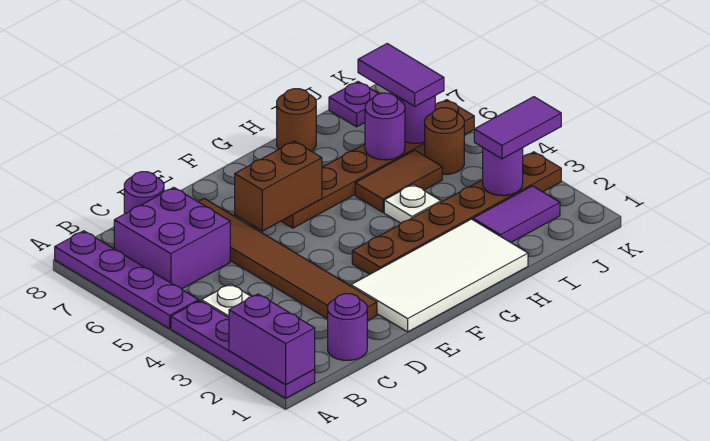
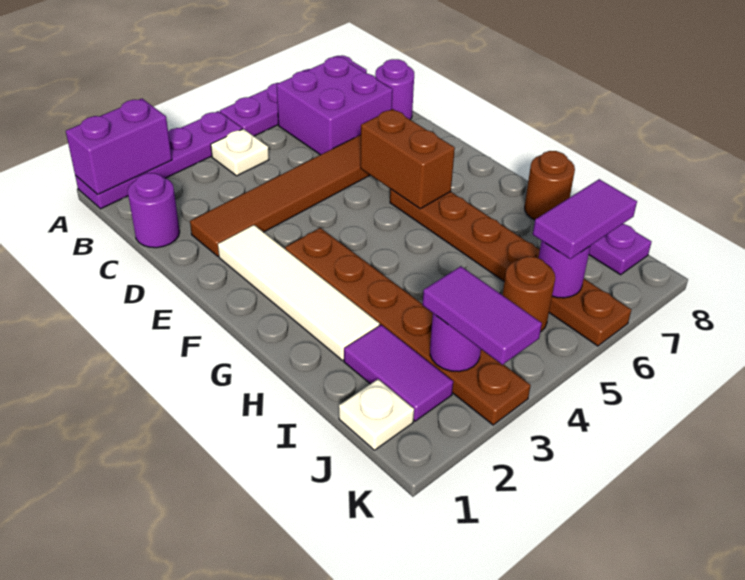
white tile E1:H2 level 1 -> white tile E2:H2 level 1
white plate H4 level 1 -> white plate J1 level 1
brown tile H5:I5 level 1 -> none
purple round brick I6 level 2 -> none

